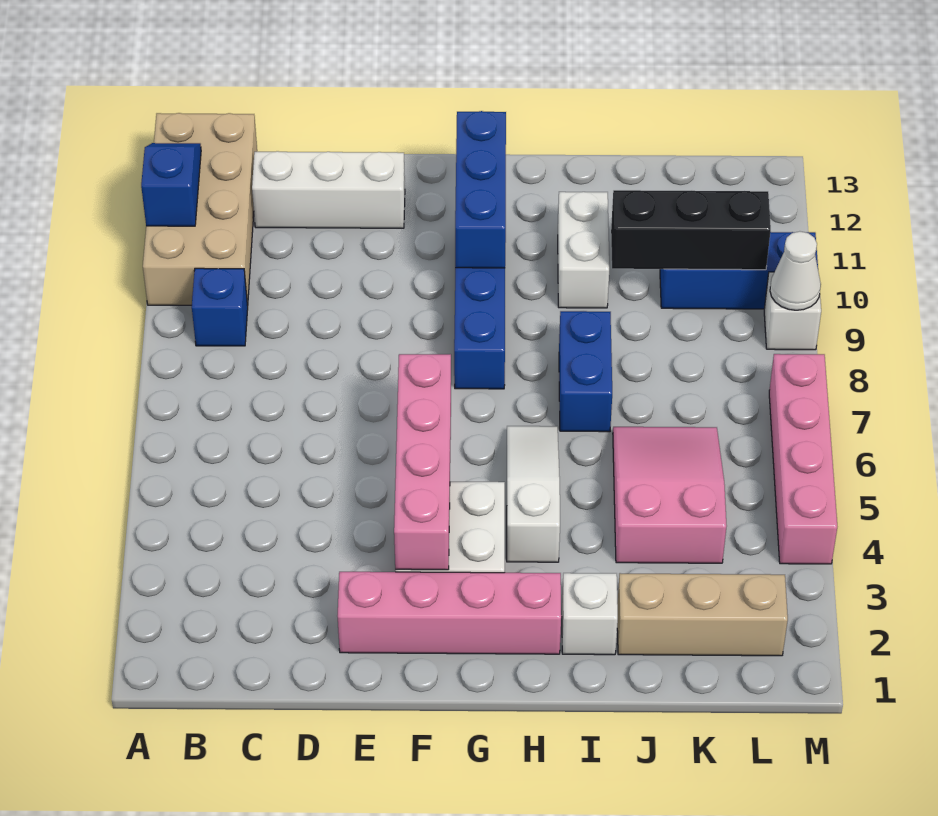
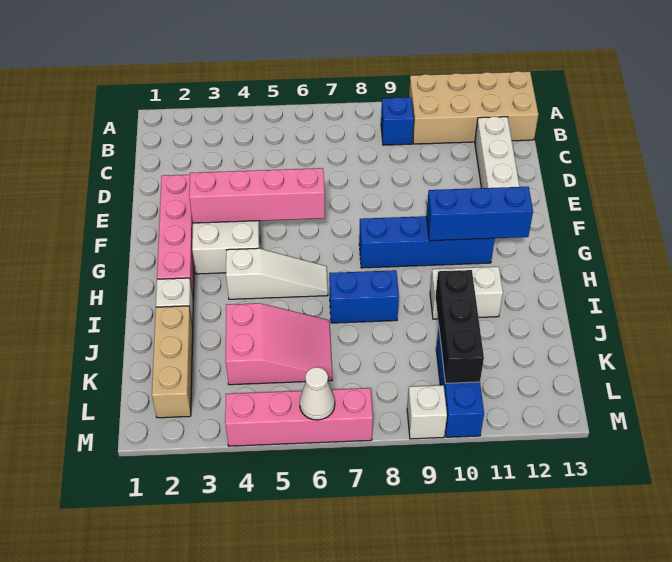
blue slope A11:A12 level 2 top 11 -> none
white cone M9 level 2 -> white cone M6 level 2

